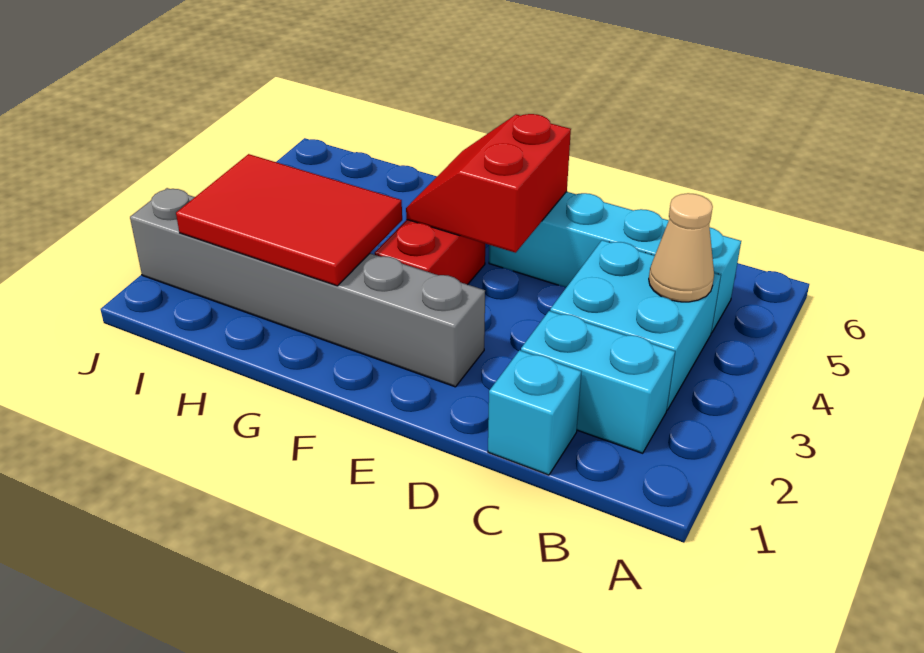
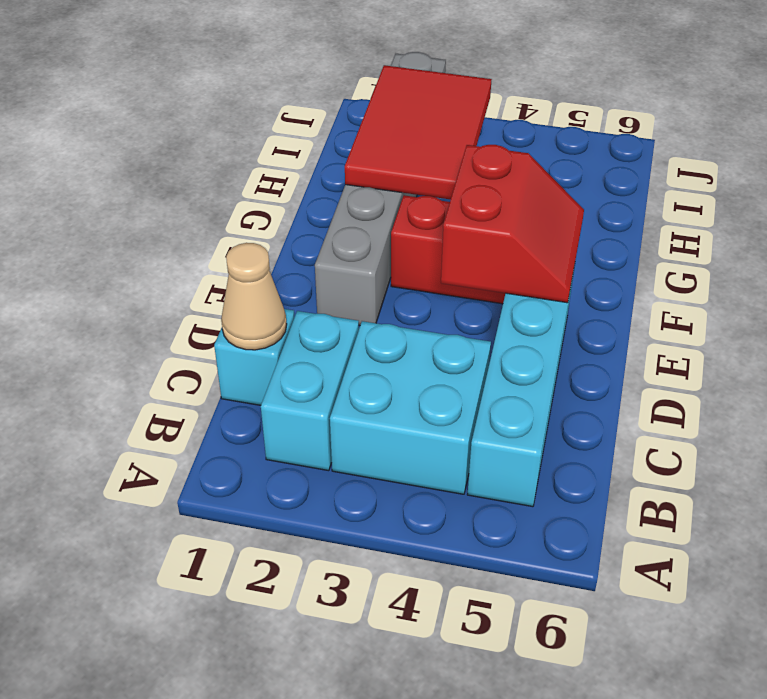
tan cone B4 level 2 -> tan cone C1 level 2
red slope E4:F5 level 2 top E -> red slope E4:F5 level 2 top 4

